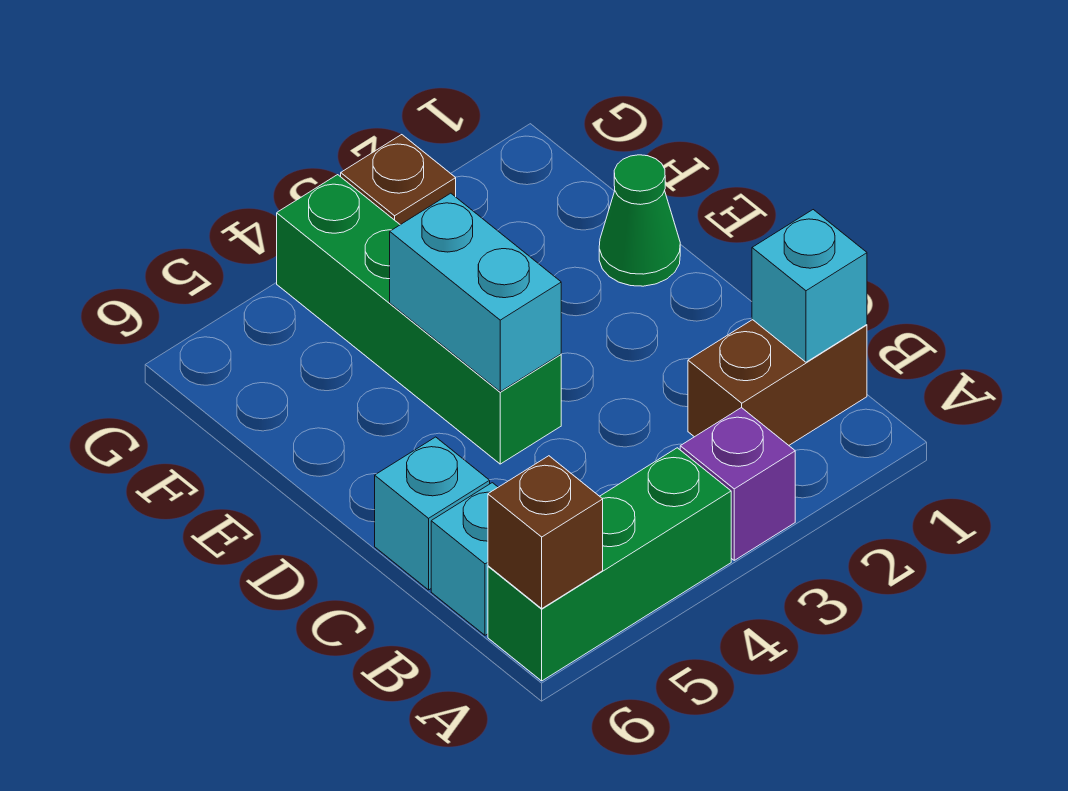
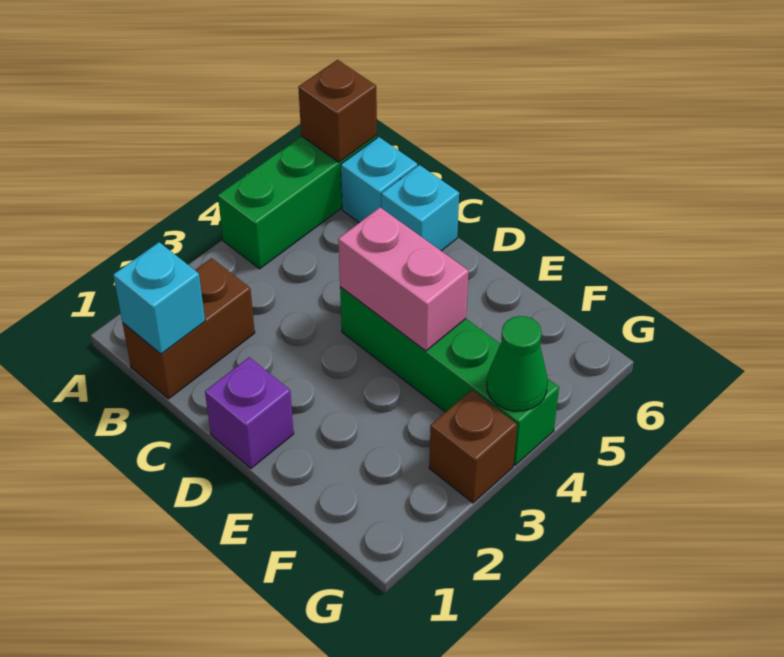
purple brick A3 level 1 -> purple brick D1 level 1
cyan brick D4:E4 level 2 -> pink brick D4:E4 level 2
green cone E1 level 1 -> green cone G4 level 2

